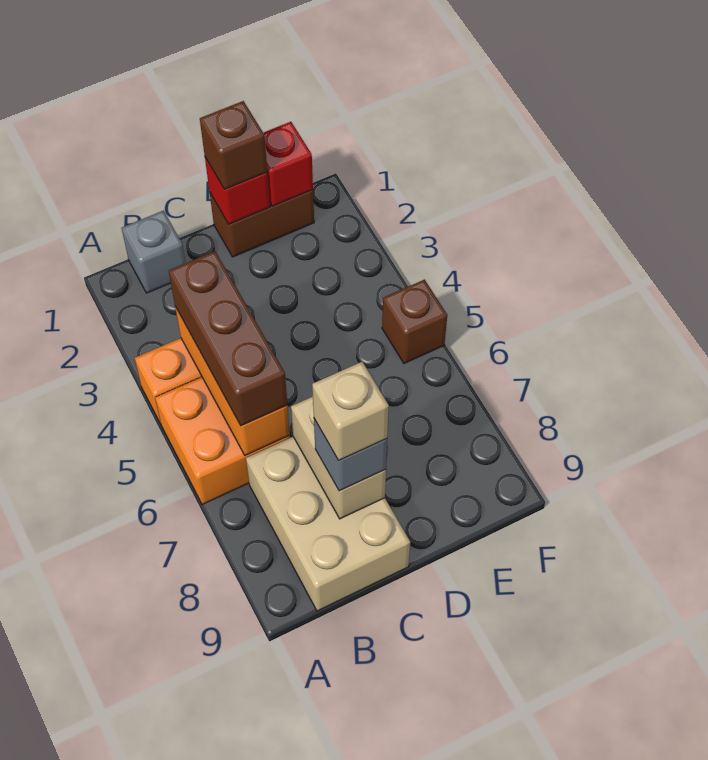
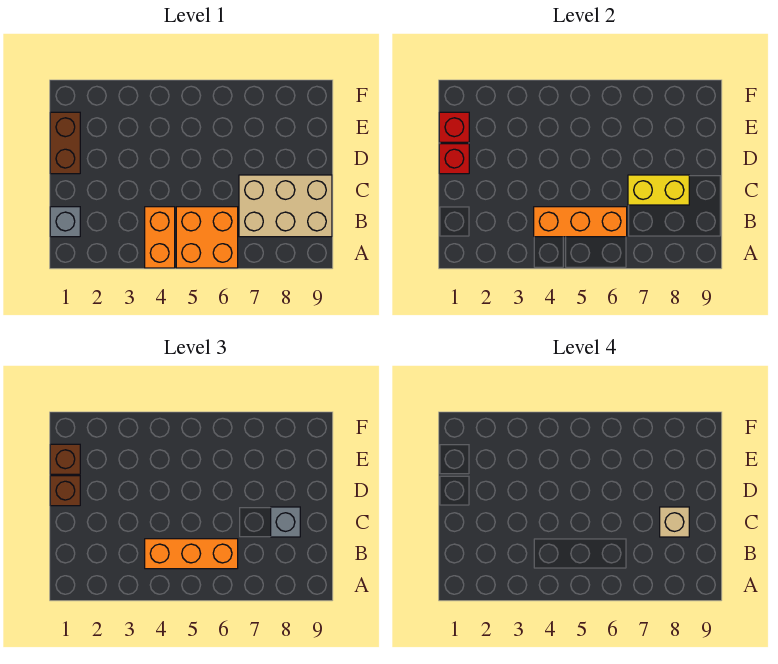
brown brick B4:B6 level 3 -> orange brick B4:B6 level 3
tan brick C7:C8 level 2 -> yellow brick C7:C8 level 2
brown brick F5 level 1 -> brown brick E1 level 3

